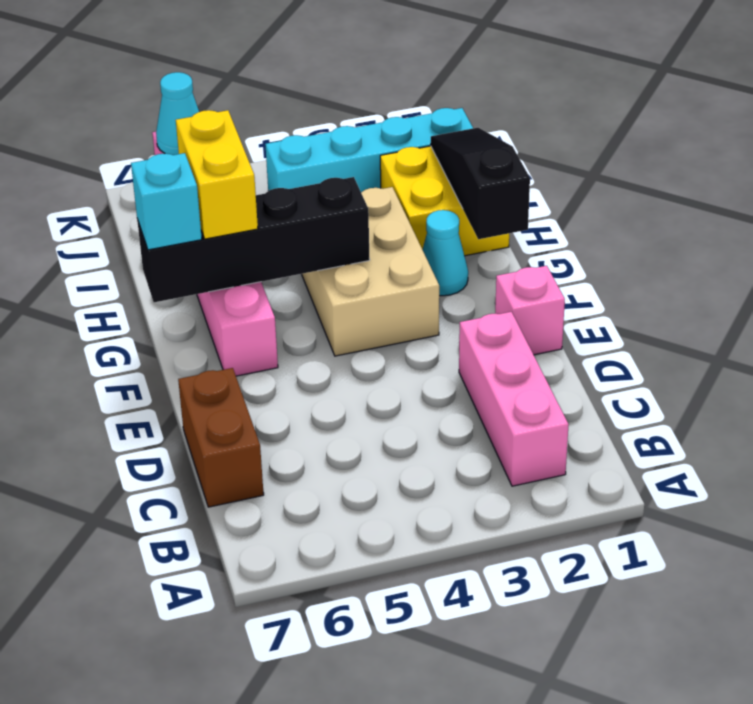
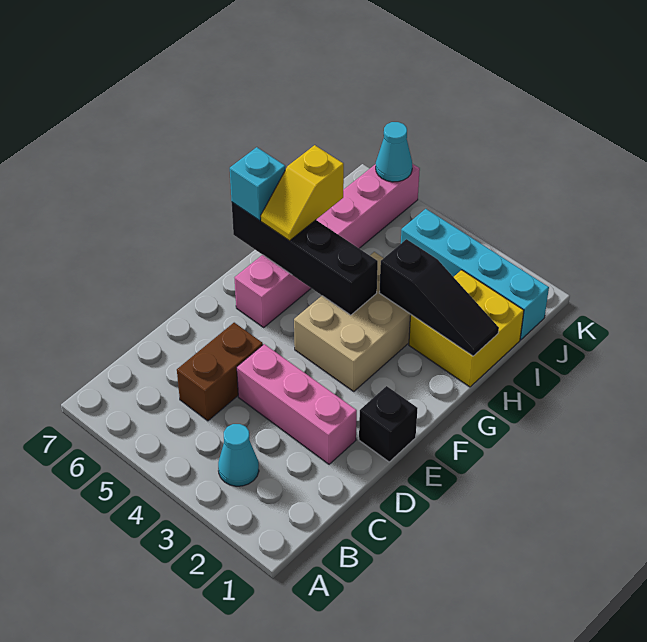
pink brick B2:D2 level 1 -> pink brick D2:D4 level 1
brown brick C7:D7 level 1 -> brown brick C5:D5 level 1
pink brick E1 level 1 -> black brick E1 level 1
black slope G1:I1 level 2 top G -> black slope H1:H3 level 2 top 3
cyan cone G2 level 1 -> cyan cone B3 level 1
yellow brick G6:H6 level 3 -> yellow slope G6:H6 level 3 top H

